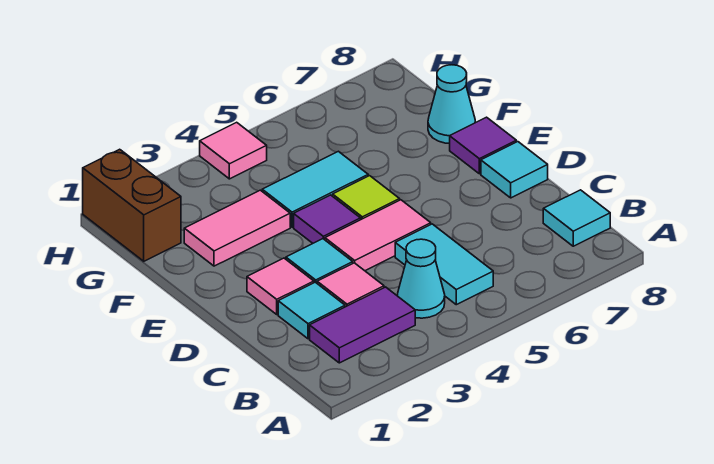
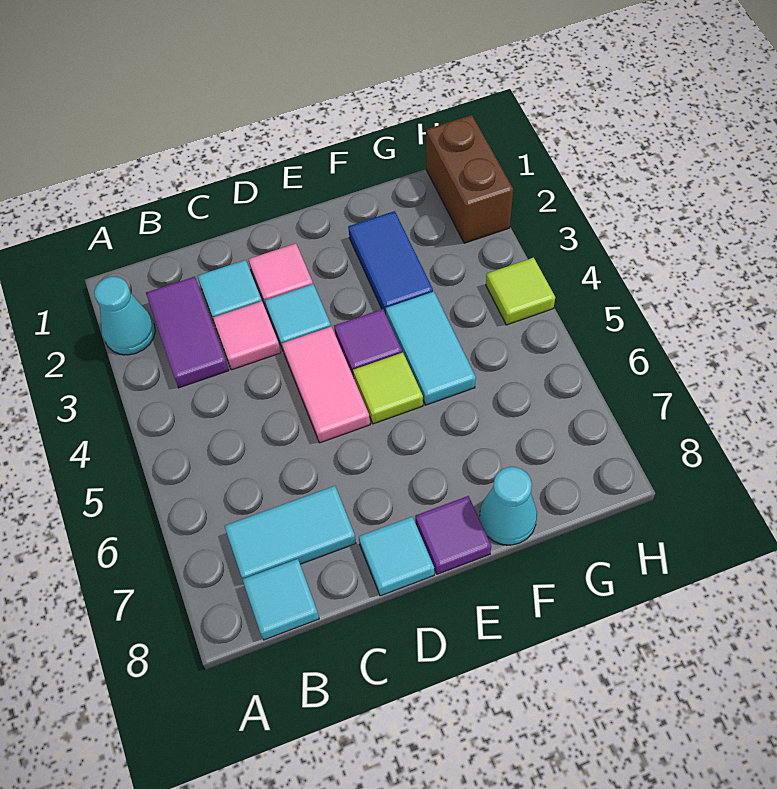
cyan cone B4 level 1 -> cyan cone A2 level 1
cyan tile B5:C5 level 1 -> cyan tile B7:C7 level 1
pink tile F2:F3 level 1 -> blue tile F2:F3 level 1
brown brick G1:H1 level 1 -> brown brick H1:H2 level 1
pink tile H4 level 1 -> lime tile H4 level 1

